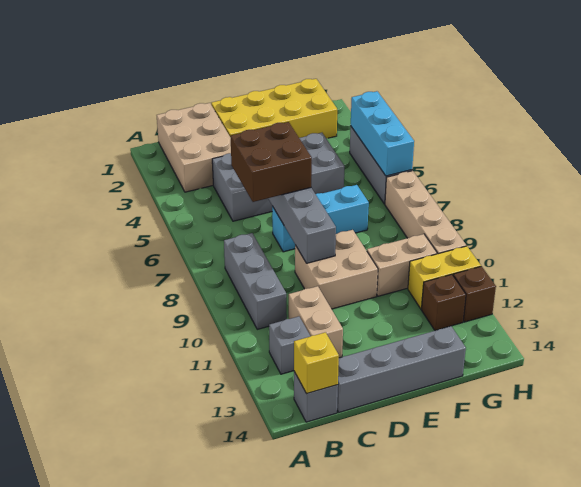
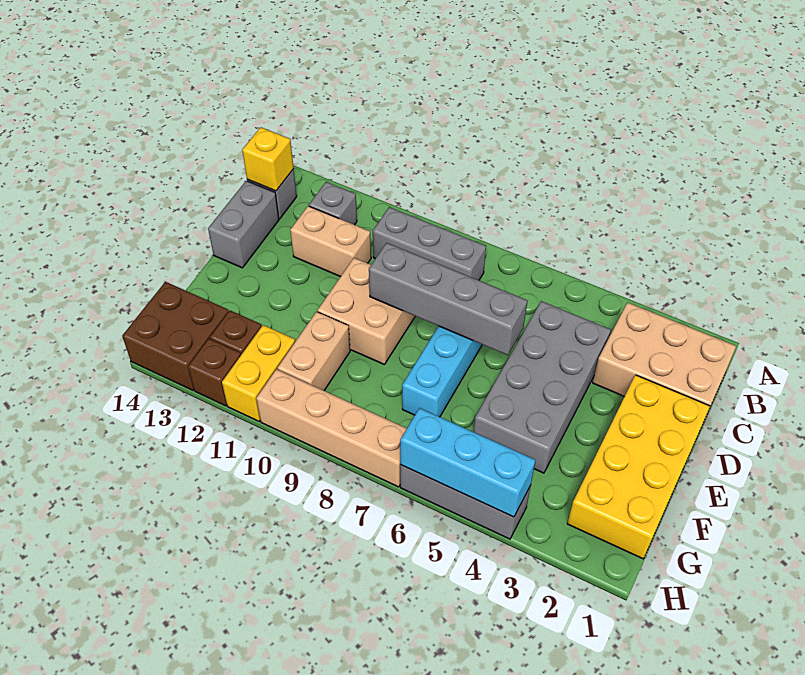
brown brick C6:D7 level 3 -> brown brick G13:H14 level 1
grey brick C14:F14 level 1 -> grey brick C14:D14 level 1

